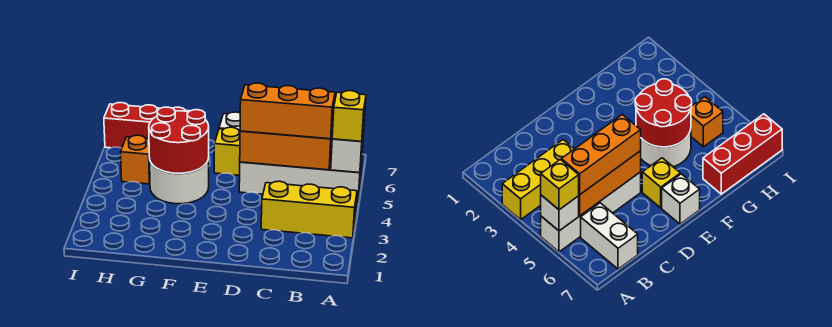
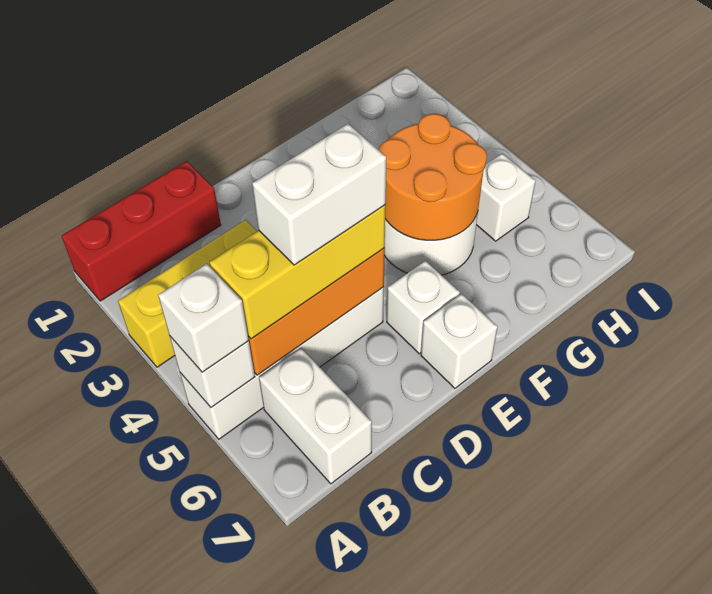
yellow brick A5 level 3 -> white brick A5 level 3
orange brick B5:D5 level 3 -> yellow brick B5:D5 level 3
none -> white brick C5:D5 level 4
yellow brick E6 level 1 -> white brick E6 level 1
red round brick F4:G5 level 2 -> orange round brick F4:G5 level 2
red brick G7:I7 level 1 -> red brick A1:C1 level 1
orange brick H5 level 1 -> white brick H5 level 1

